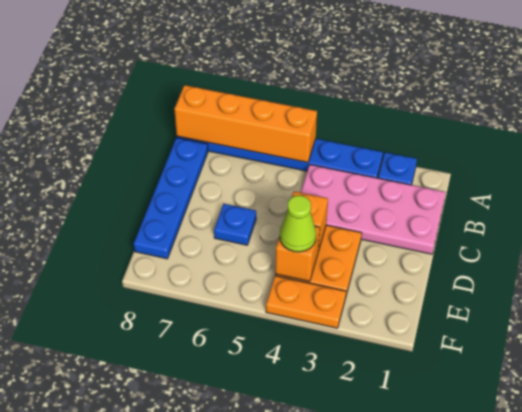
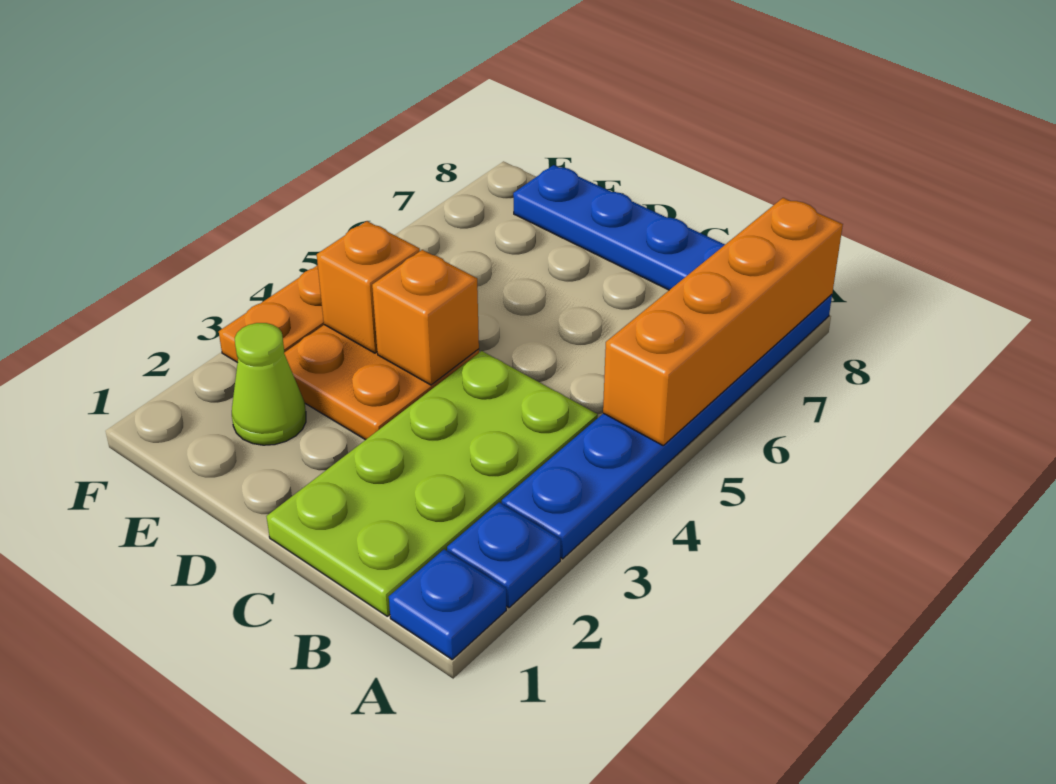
pink plate B1:C4 level 1 -> lime plate B1:C4 level 1
blue plate D6 level 1 -> blue plate A1 level 1
lime cone E4 level 3 -> lime cone E2 level 1

